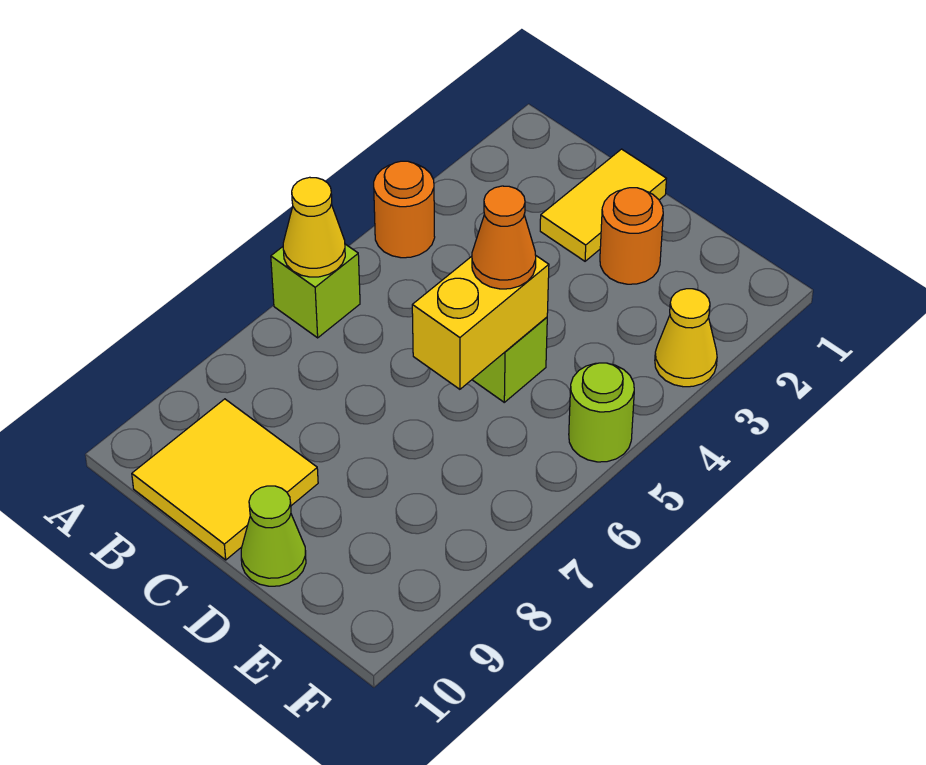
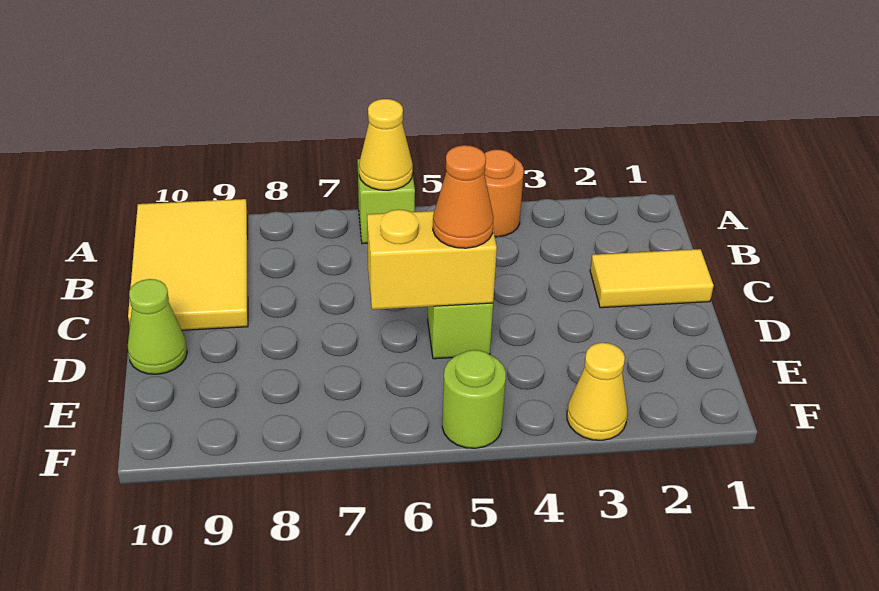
yellow tile B9:C10 level 1 -> yellow tile A9:C10 level 1
orange round brick D2 level 1 -> none

